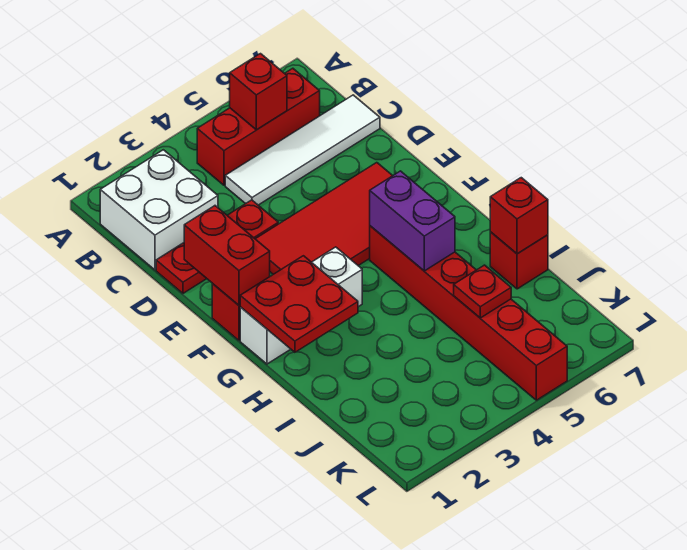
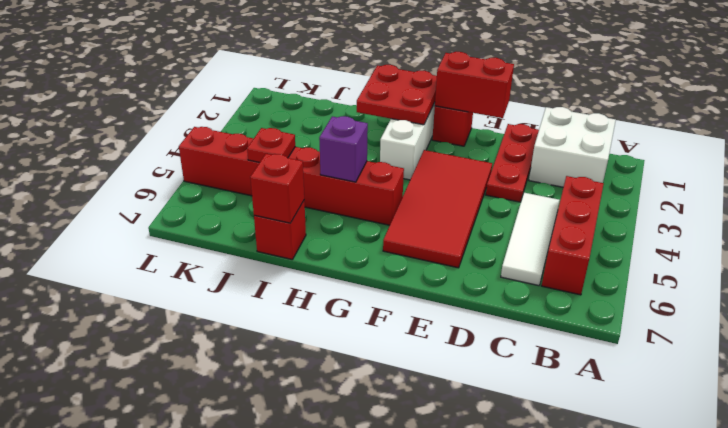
red brick B5 level 2 -> none
white tile C4:C7 level 1 -> white tile C4:C6 level 1
purple brick G5:H5 level 2 -> purple brick H5 level 2

